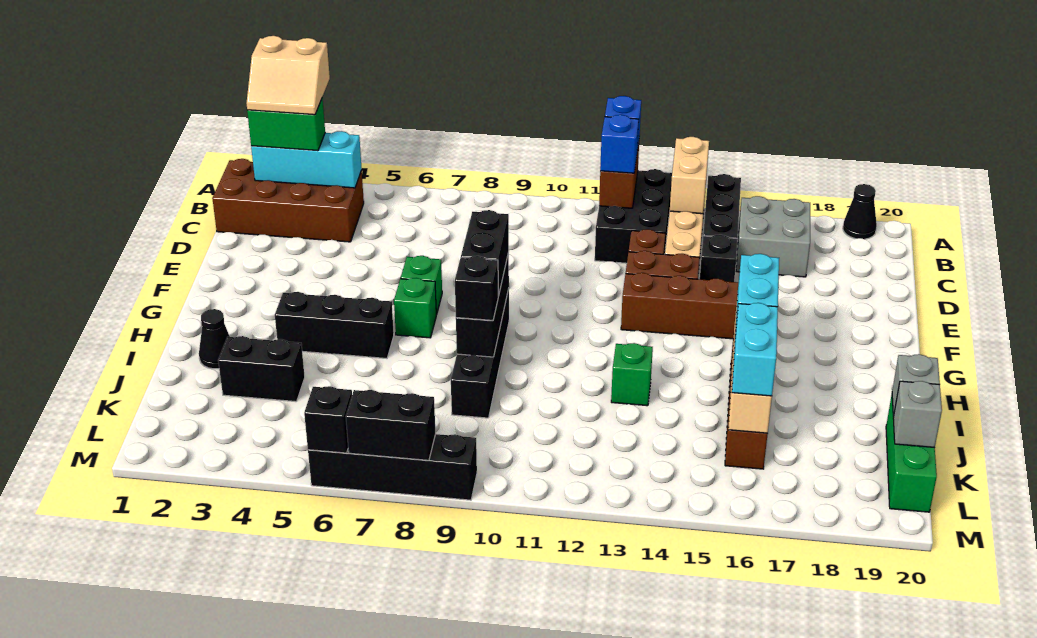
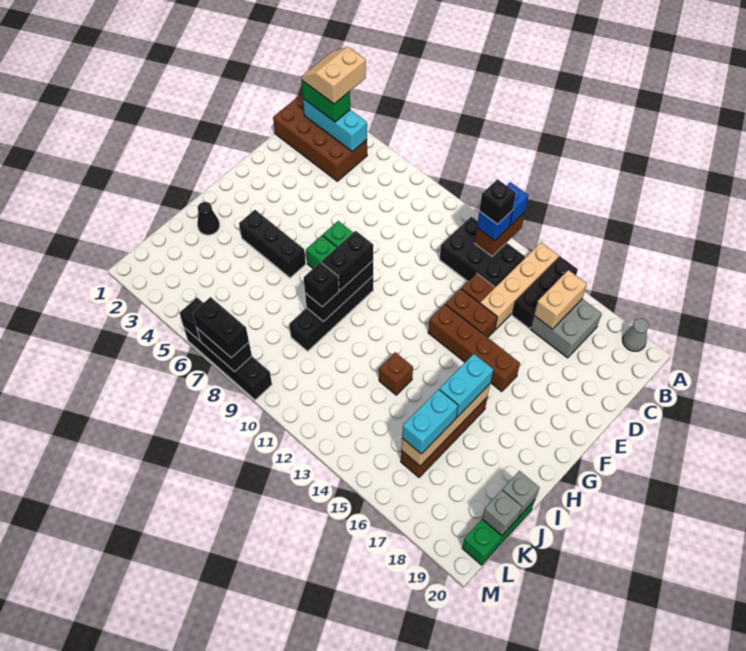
tan slope A2:B3 level 4 top A -> tan slope A2:B3 level 4 top 3
black brick A12:C13 level 1 -> black brick B11:C13 level 1
tan brick A14:B14 level 2 -> tan brick B16:C16 level 2
black cone A19 level 1 -> grey cone A19 level 1
black brick D15 level 1 -> black brick B12 level 4
green brick I13 level 1 -> brown brick I13 level 1
black brick J3:J4 level 1 -> black brick M7:M8 level 3

